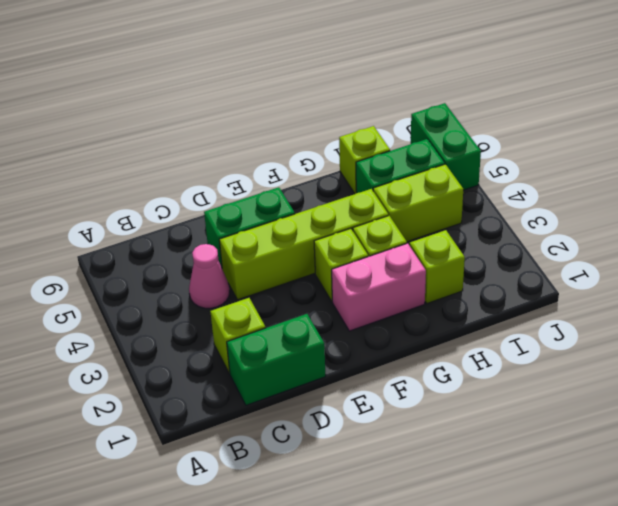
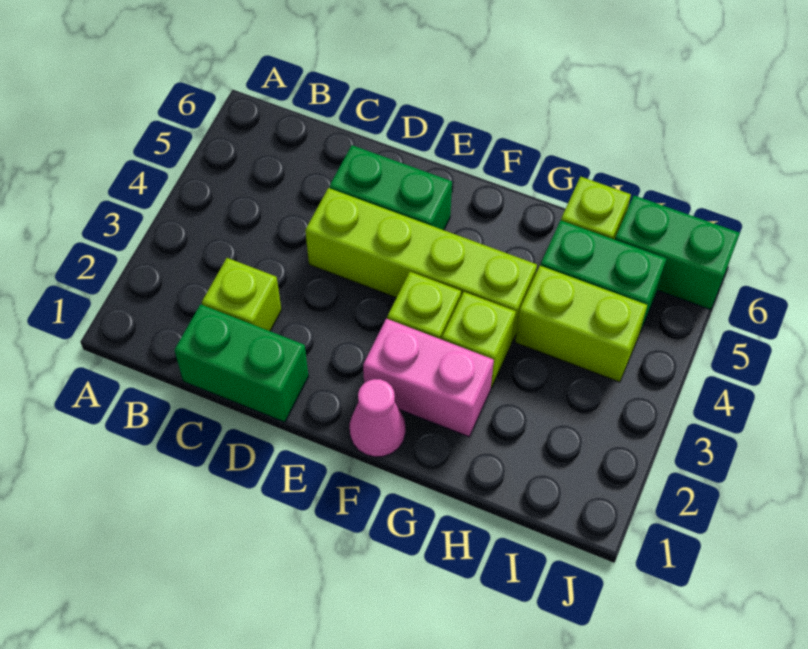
pink cone C4 level 1 -> pink cone F1 level 1
lime brick H2 level 1 -> none
green brick J5:J6 level 1 -> green brick I6:J6 level 1

